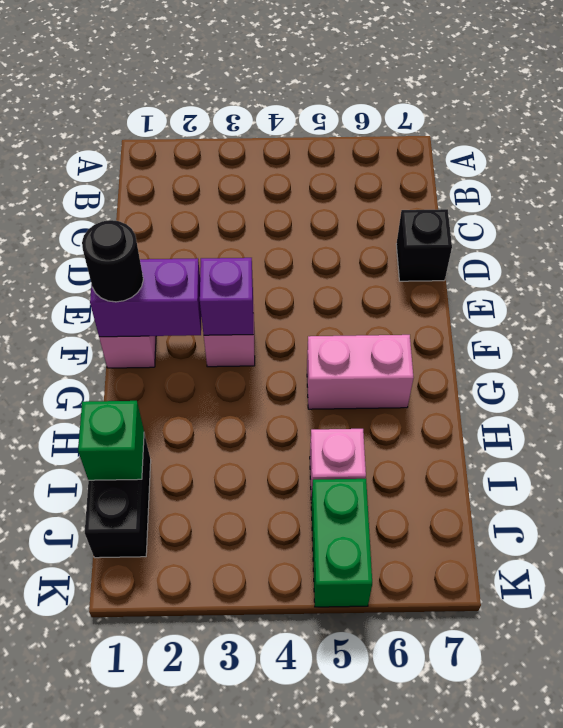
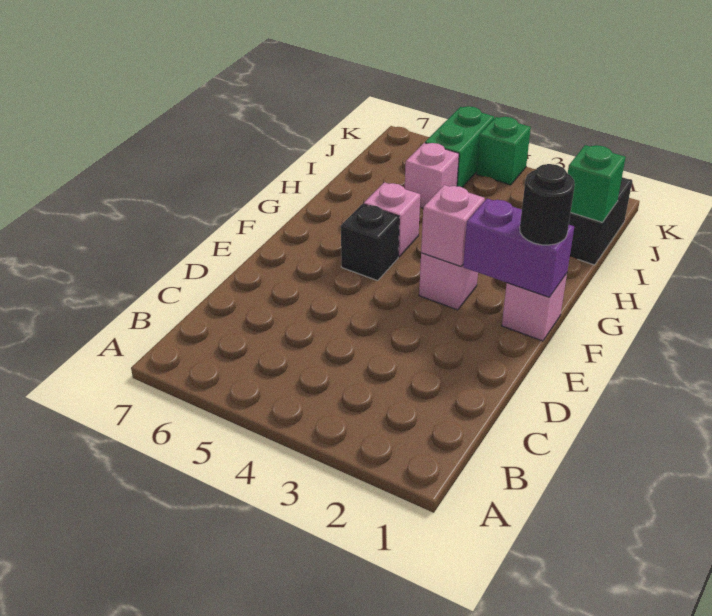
black brick D7 level 1 -> black brick F5 level 1
purple brick F3 level 2 -> pink brick F3 level 2
pink brick G5:G6 level 1 -> pink brick G5 level 1
none -> green brick K4 level 1

